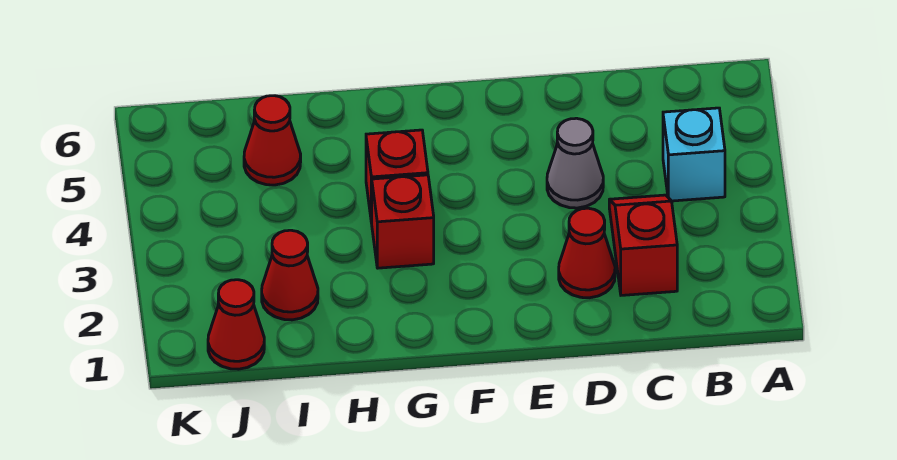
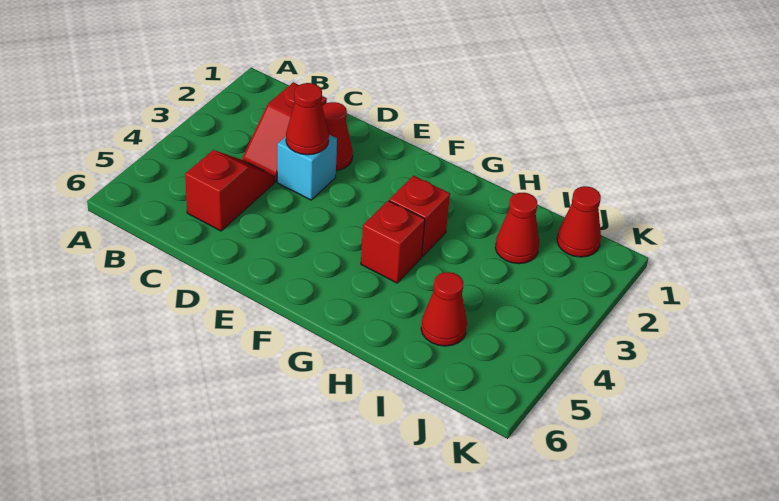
cyan brick B4 level 1 -> cyan brick D3 level 1
none -> red slope C4:C5 level 1 top 5
none -> red cone D3 level 2
grey cone D4 level 1 -> none

